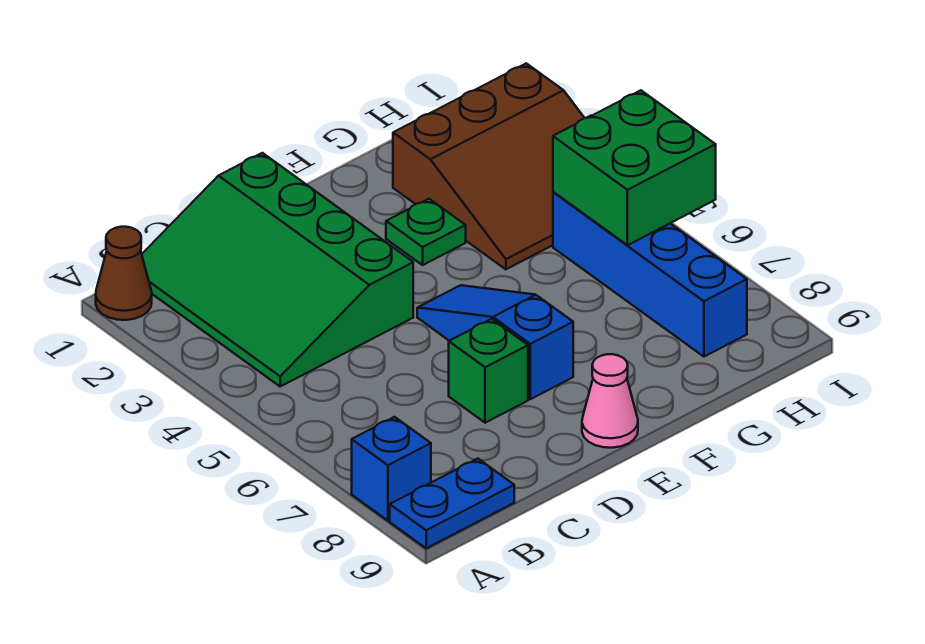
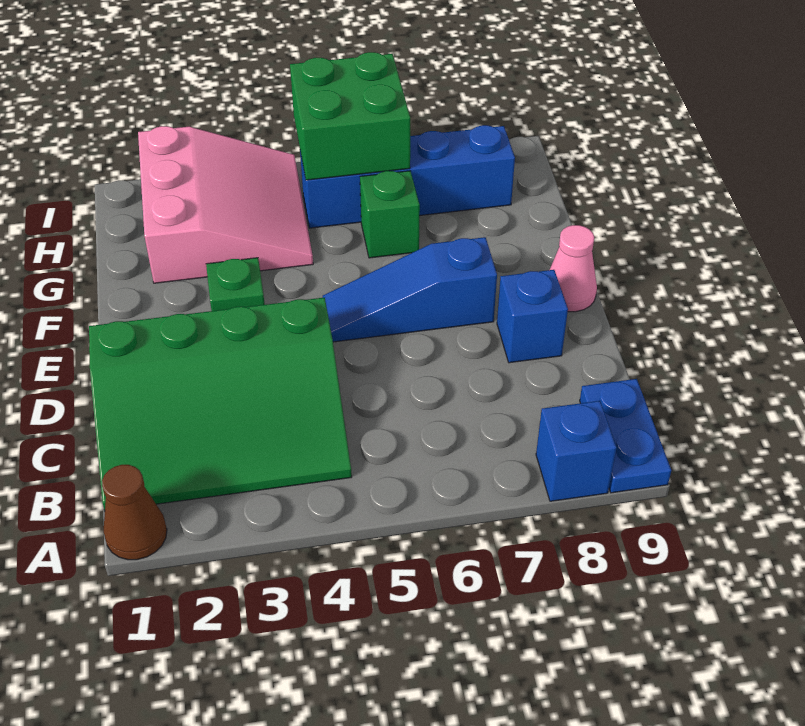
green brick D7 level 1 -> green brick G6 level 1
none -> blue brick D8 level 1
brown slope G2:I4 level 1 top 2 -> pink slope G2:I4 level 1 top 2

